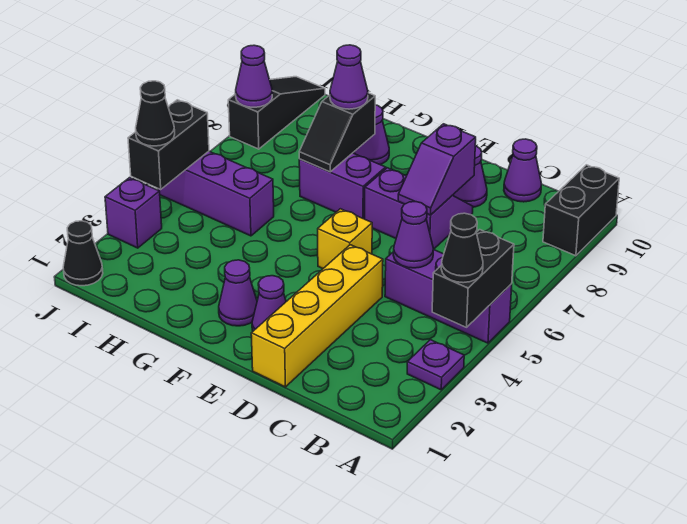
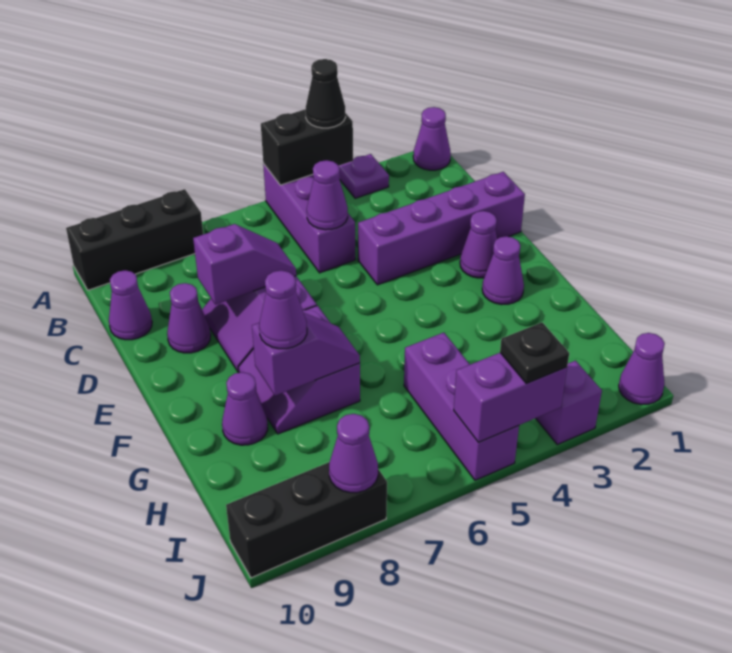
none -> purple cone A1 level 1
black brick A9:A10 level 1 -> black brick A8:A10 level 1
yellow brick D1:D4 level 1 -> purple brick D1:D4 level 1
yellow brick E5 level 1 -> none
black slope G7:G8 level 2 top 8 -> purple slope G7:G8 level 2 top 8
black cone J1 level 1 -> purple cone J1 level 1
black brick J4:J5 level 2 -> purple brick J4:J5 level 2
black cone J4 level 3 -> black plate J4 level 3
black slope J8:J10 level 1 top 8 -> black brick J8:J10 level 1

